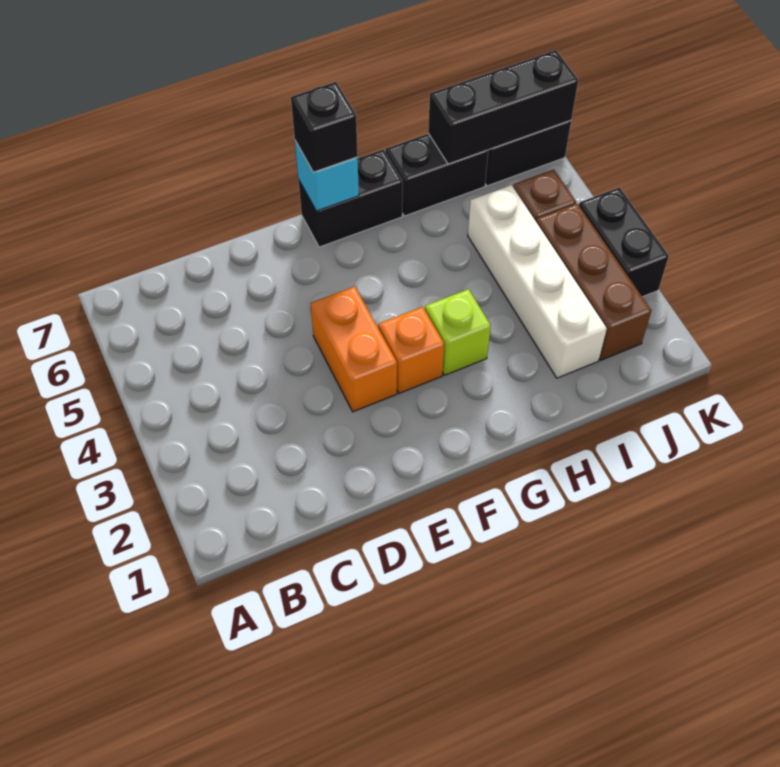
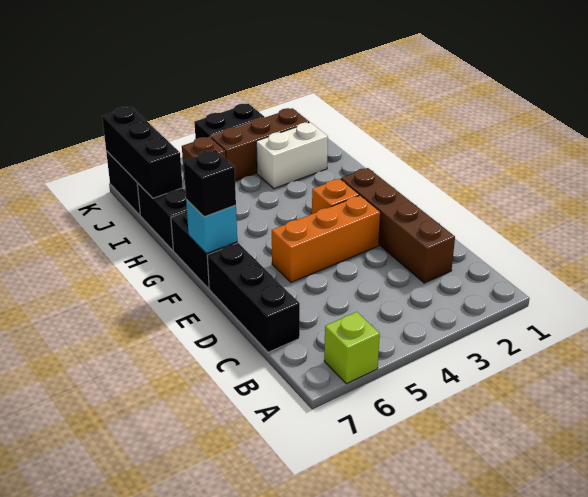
none -> brown brick C2:F2 level 1
none -> black brick C7:E7 level 1
orange brick E3:E4 level 1 -> orange brick E3:E5 level 1
lime brick G3 level 1 -> lime brick A6 level 1
white brick I2:I5 level 1 -> white brick I2:I3 level 1

